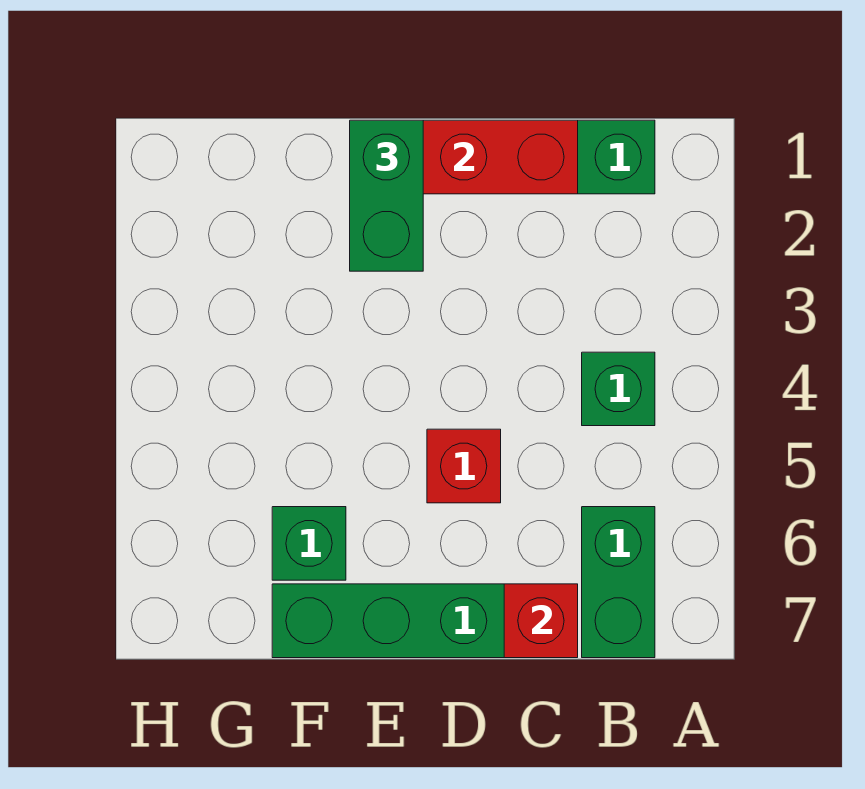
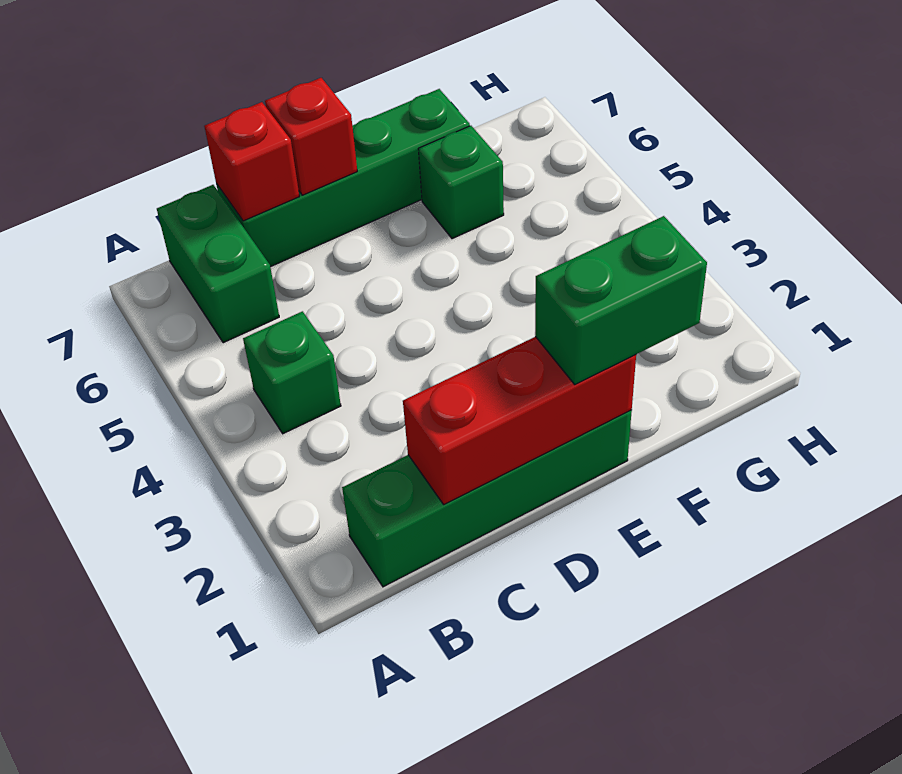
red brick D5 level 1 -> red brick D7 level 2
green brick E1:E2 level 3 -> green brick E1:F1 level 3

